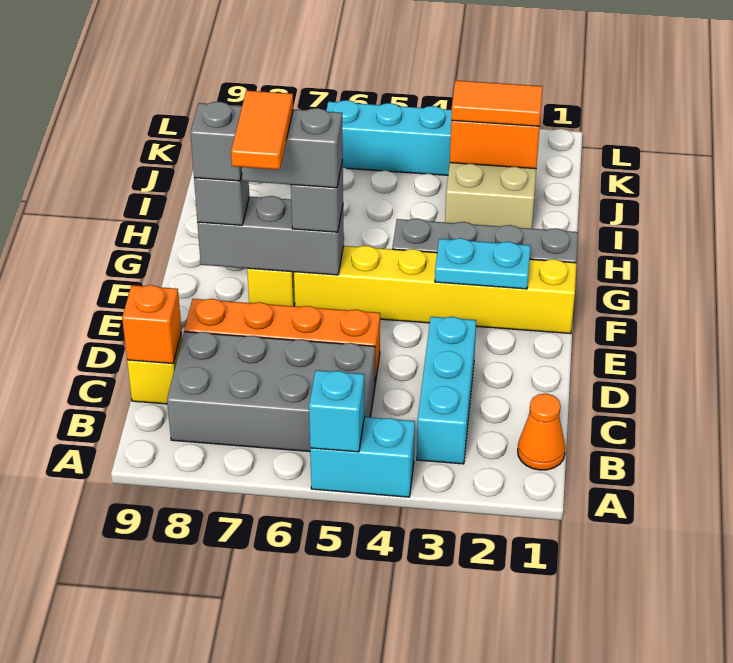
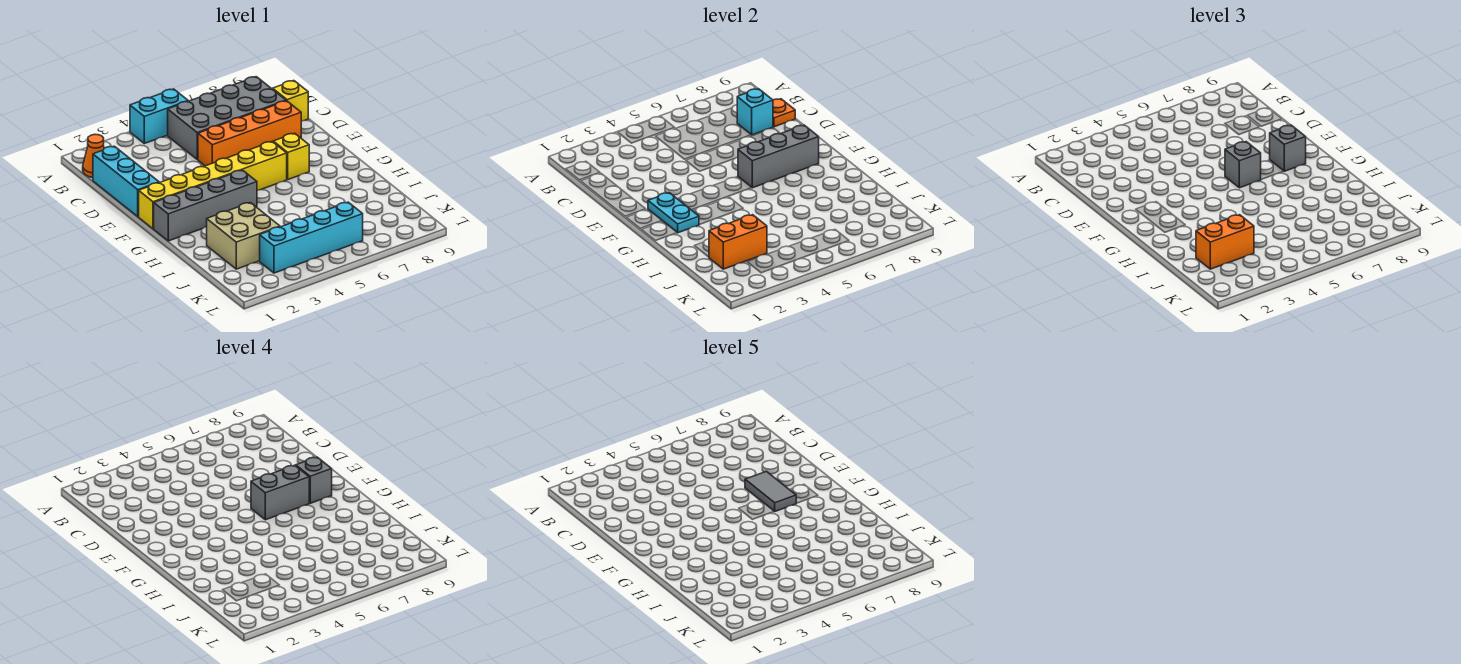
cyan brick A5 level 2 -> cyan brick C8 level 2
cyan brick B3:D3 level 1 -> cyan brick C1:E1 level 1
orange brick C9 level 2 -> orange plate C9 level 2
orange tile E7:F7 level 5 -> grey tile E7:F7 level 5
cyan plate F2:F3 level 2 -> cyan plate F2:G2 level 2
orange tile J2:J3 level 3 -> orange brick J2:J3 level 3

